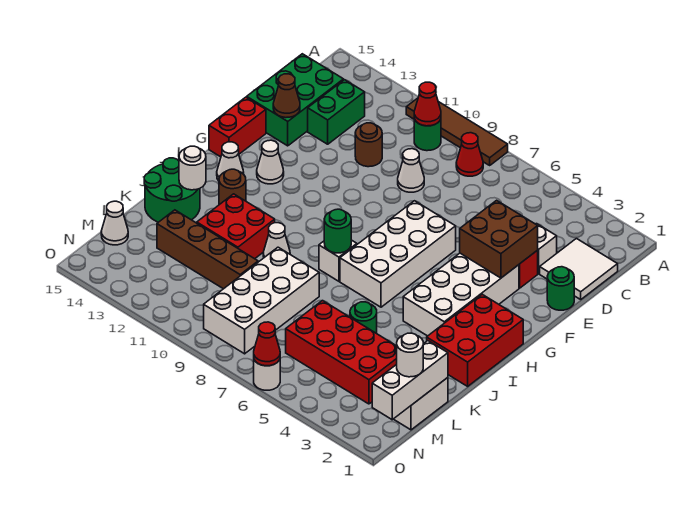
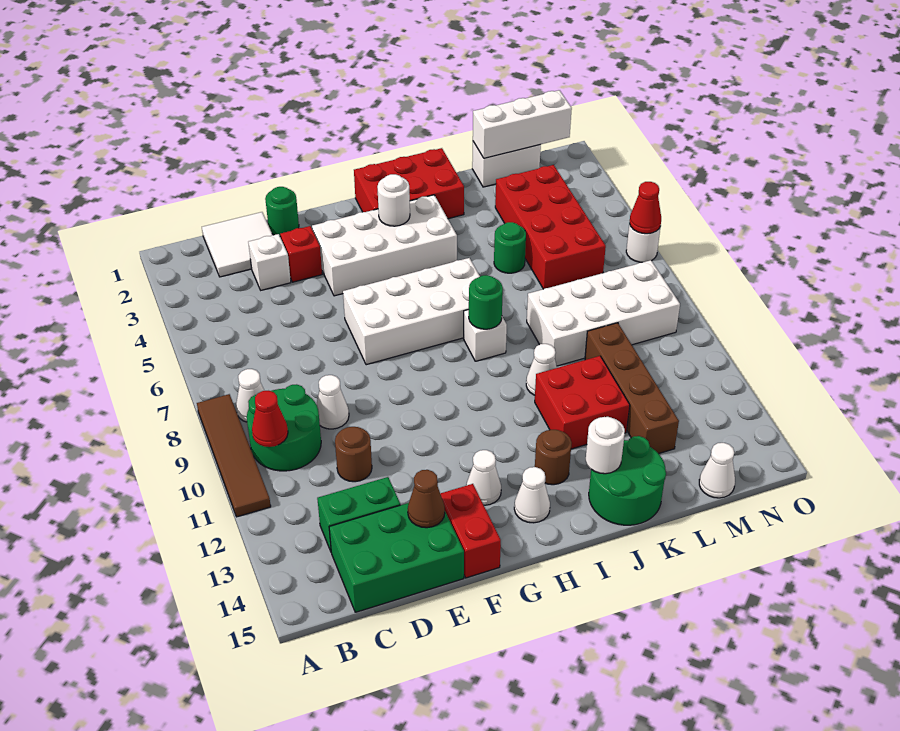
red cone B8 level 1 -> white cone B8 level 1
green round brick B10 level 1 -> green round brick B9:C10 level 1
brown brick E3:F4 level 2 -> none
red brick F15:G15 level 1 -> red brick F14:F15 level 1
white round brick M1 level 3 -> white round brick H3 level 2

